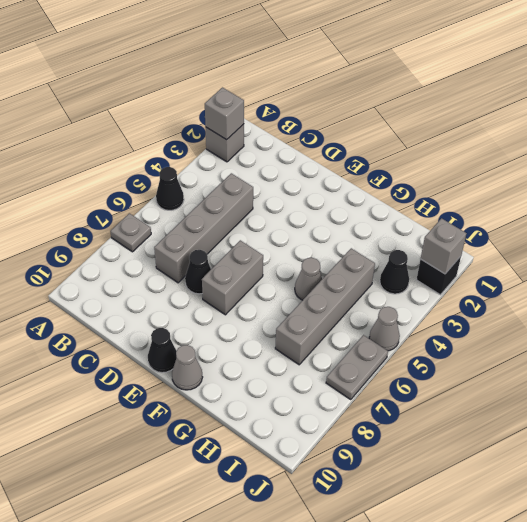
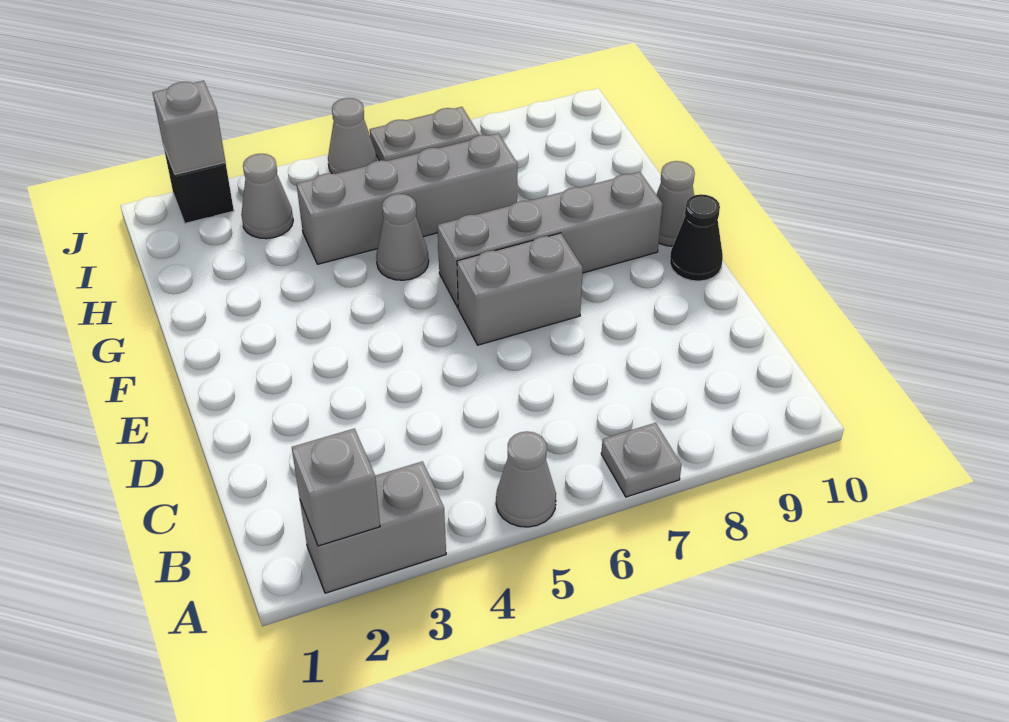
grey brick A2 level 1 -> grey brick A2:A3 level 1
black cone A5 level 1 -> grey cone A5 level 1
grey brick C4:C7 level 1 -> grey brick F6:F9 level 1
black cone D7 level 1 -> none
black cone I3 level 1 -> grey cone I3 level 1

